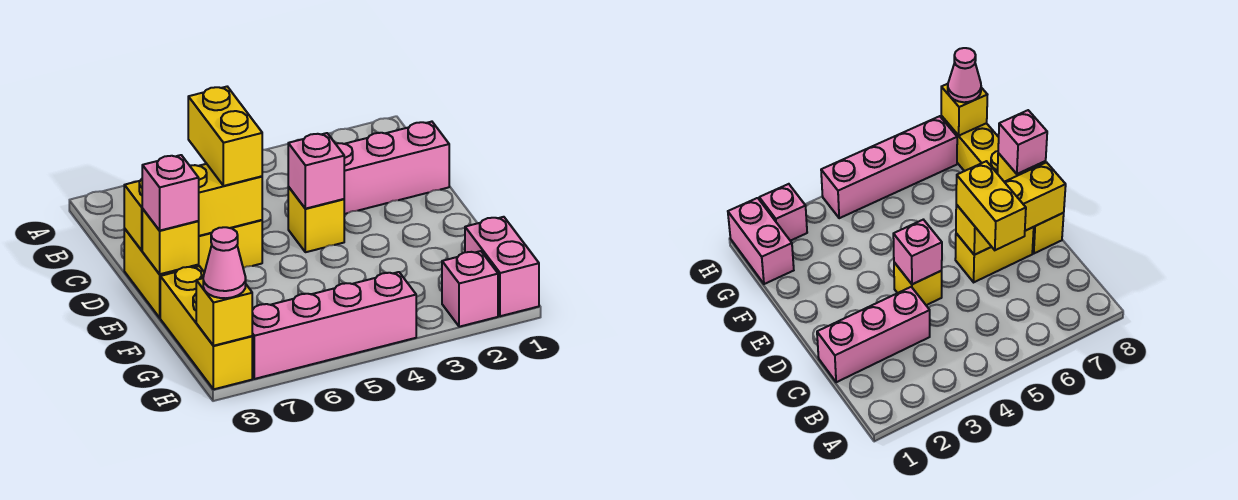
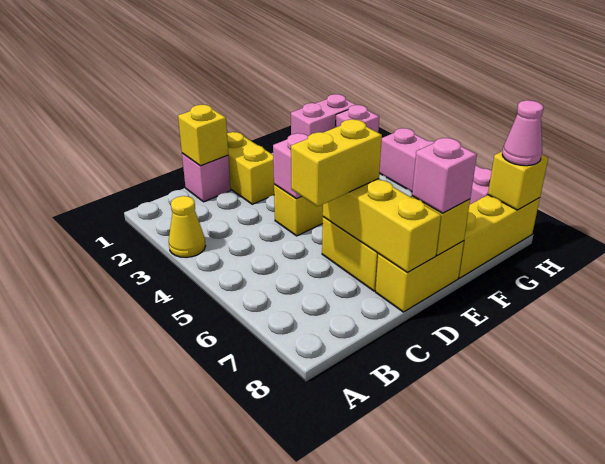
none -> yellow cone A3 level 1
pink brick C1:C3 level 1 -> pink brick C1 level 1
none -> yellow brick C1 level 2
none -> yellow brick D1:D2 level 1

